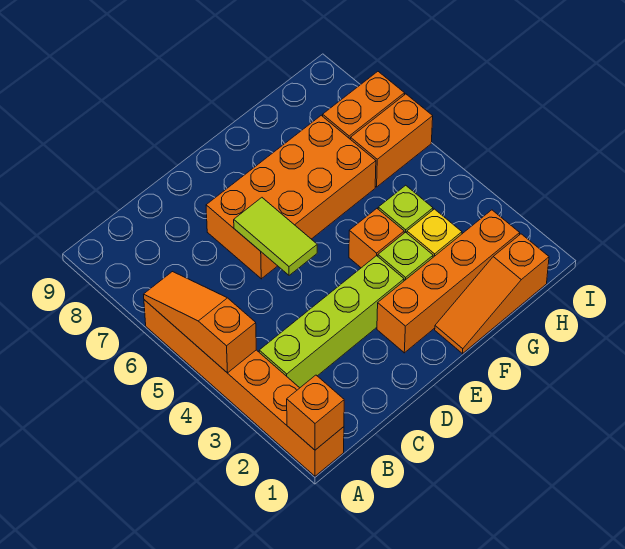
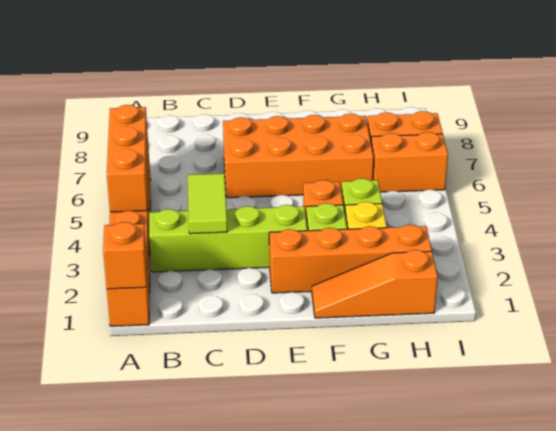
orange slope A4:A6 level 2 top 4 -> orange brick A4:A6 level 2
lime tile D5:D6 level 2 -> lime tile C3:C4 level 2

